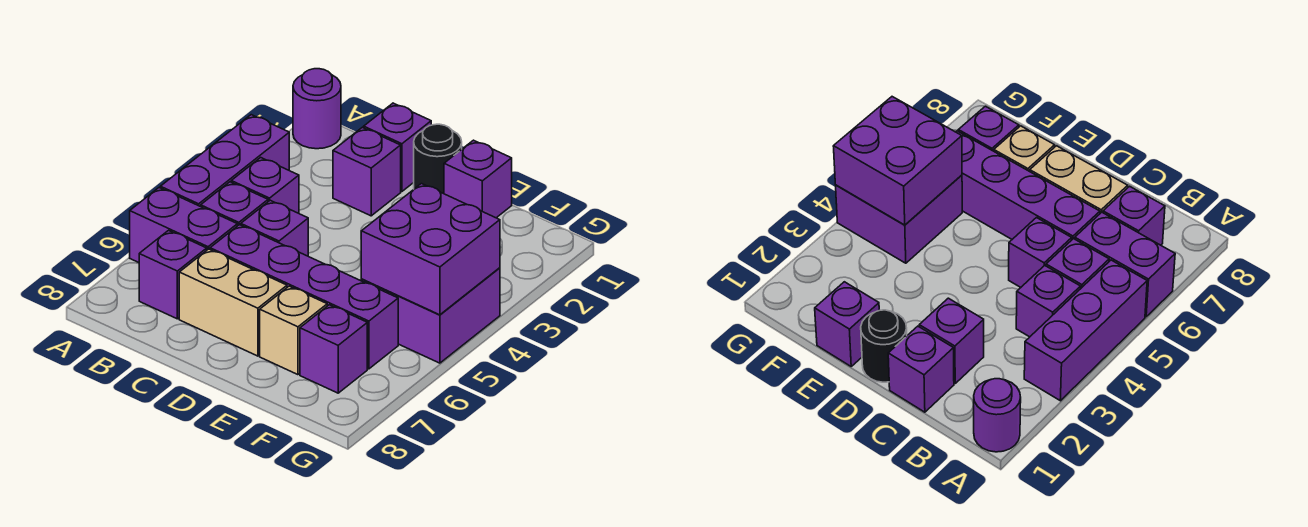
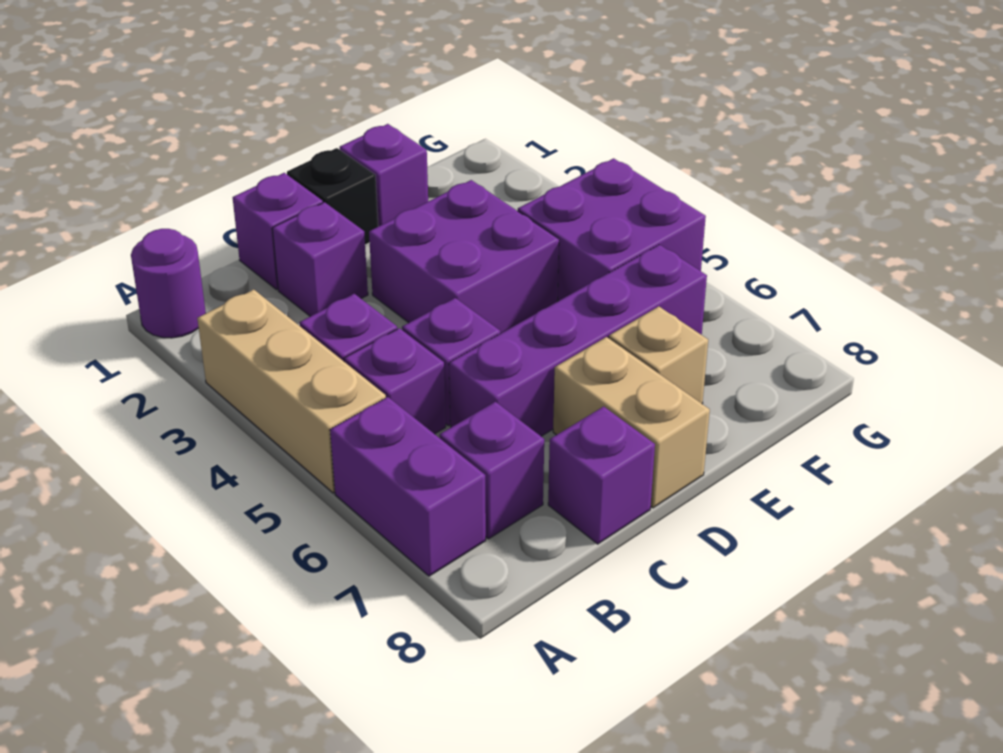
purple brick A3:A5 level 1 -> tan brick A3:A5 level 1
purple brick A6:B6 level 1 -> purple brick A6:A7 level 1
tan brick C7:D7 level 1 -> tan brick D7:D8 level 1
black round brick D1 level 1 -> black brick D1 level 1
purple brick F4:G5 level 2 -> purple brick D3:E4 level 1
purple brick F7 level 1 -> purple brick C8 level 1

